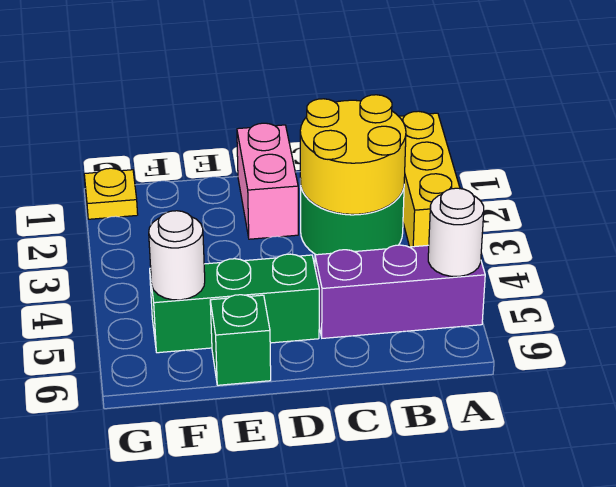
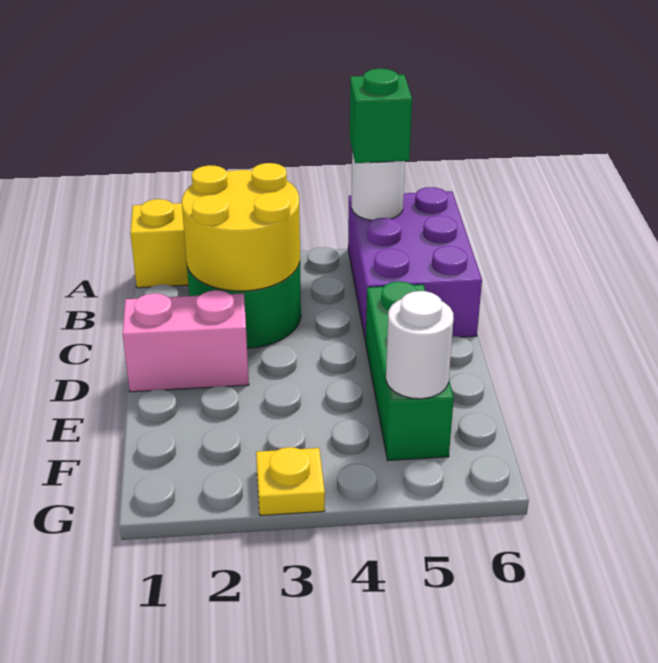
purple brick A5:C5 level 1 -> purple brick A5:C6 level 1
green brick E6 level 1 -> green brick A5 level 3
yellow plate G1 level 1 -> yellow plate G3 level 1

